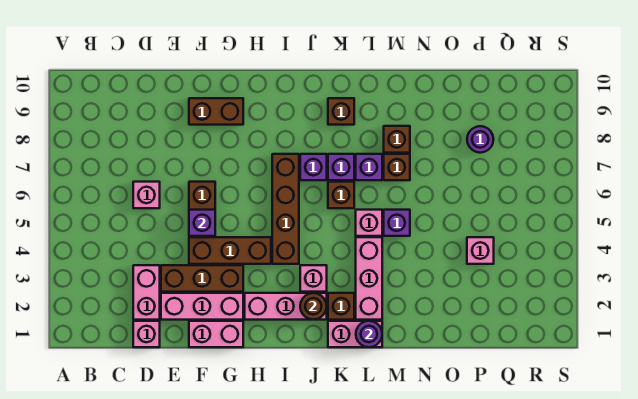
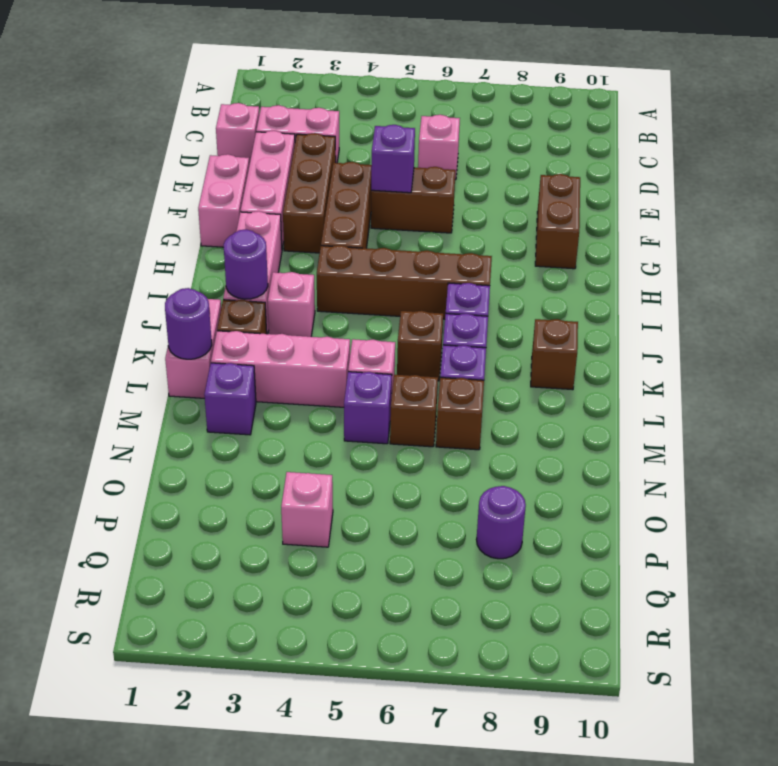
brown round brick J2 level 2 -> purple round brick J2 level 2
none -> purple brick M2 level 1
brown brick M8 level 1 -> brown brick M6 level 1

